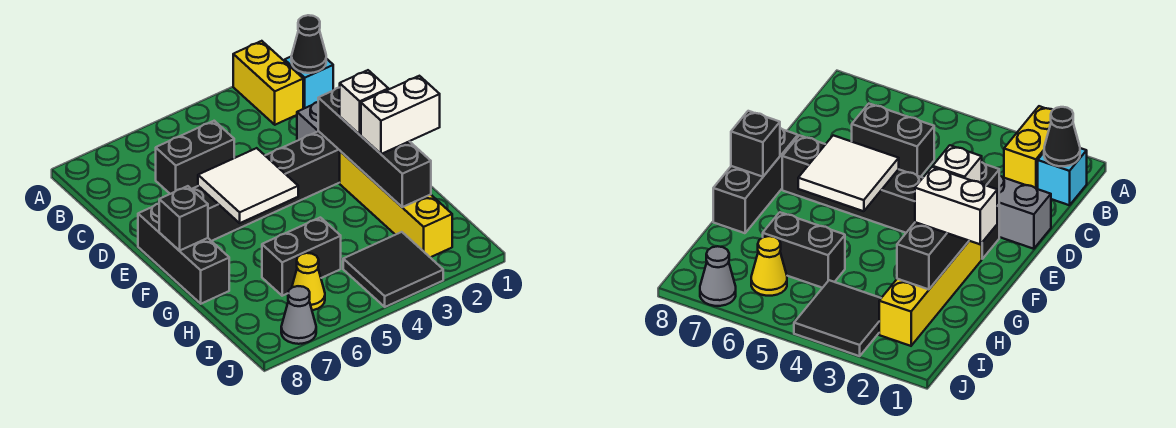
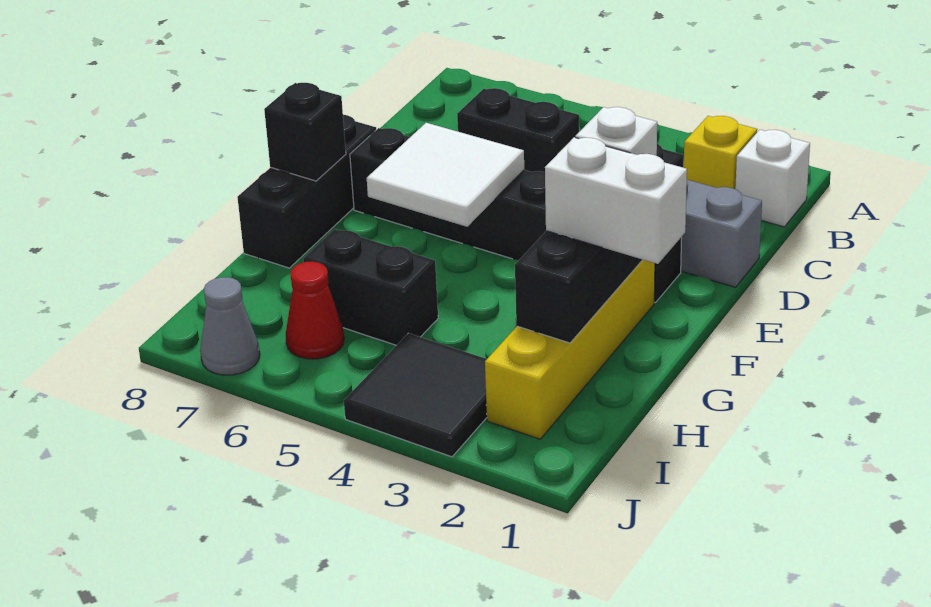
yellow brick A2:B2 level 1 -> yellow brick B2 level 1
cyan brick B1 level 1 -> white brick B1 level 1
black cone B1 level 2 -> none
yellow cone I6 level 1 -> red cone I6 level 1

